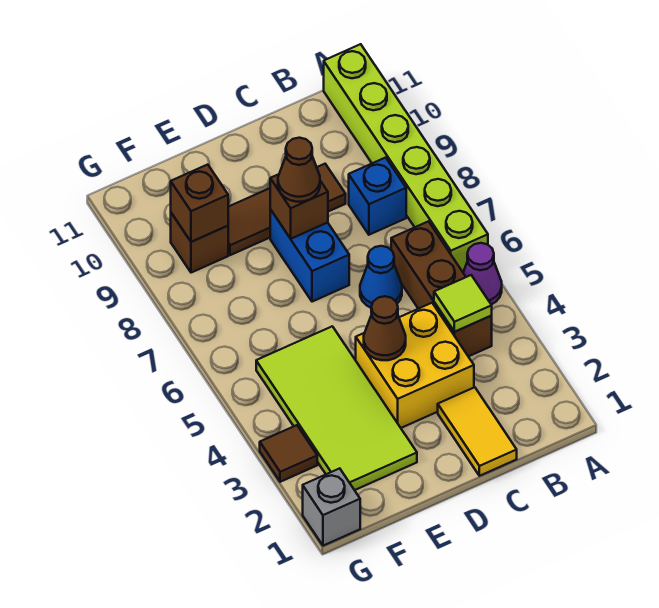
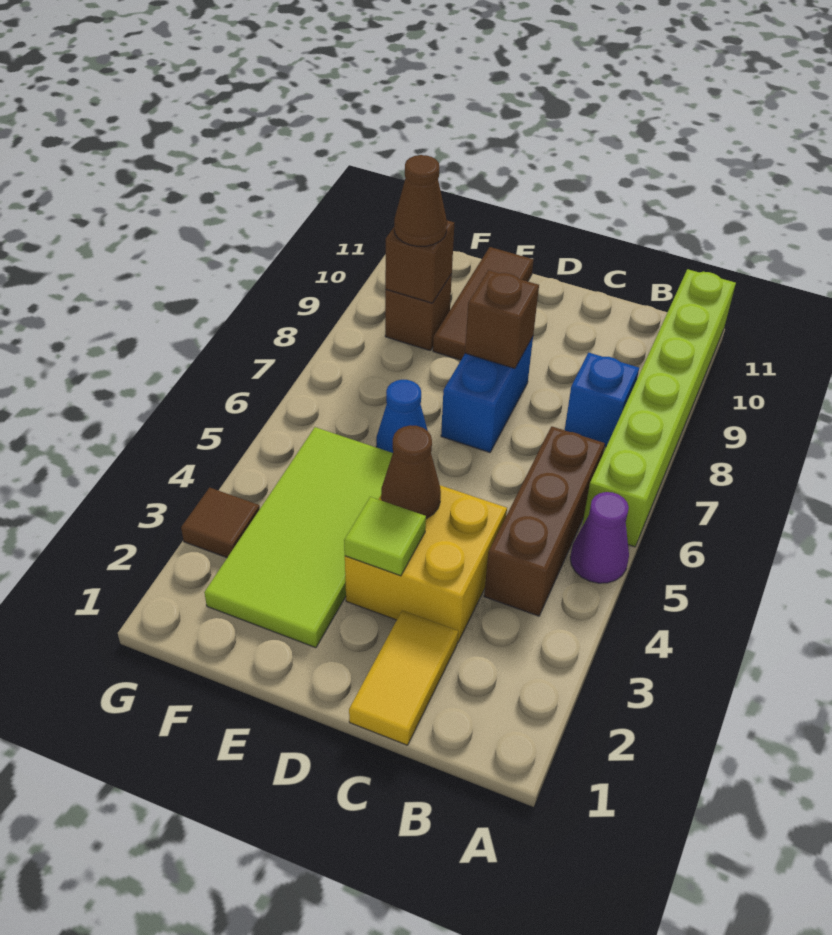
lime tile B4 level 2 -> lime tile D3 level 2
blue cone C6 level 1 -> blue cone E6 level 1
brown tile C9:E9 level 1 -> brown tile E9:E11 level 1
brown cone D8 level 3 -> brown cone F9 level 3
grey brick G1 level 1 -> none

